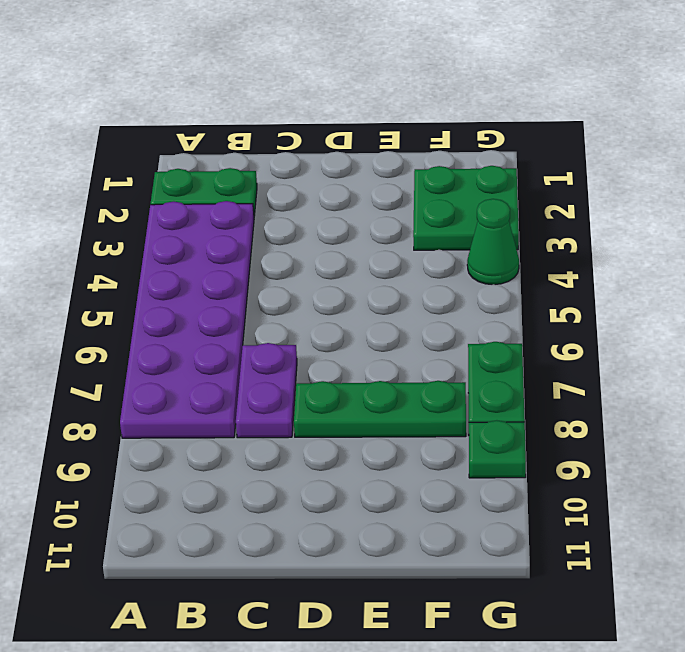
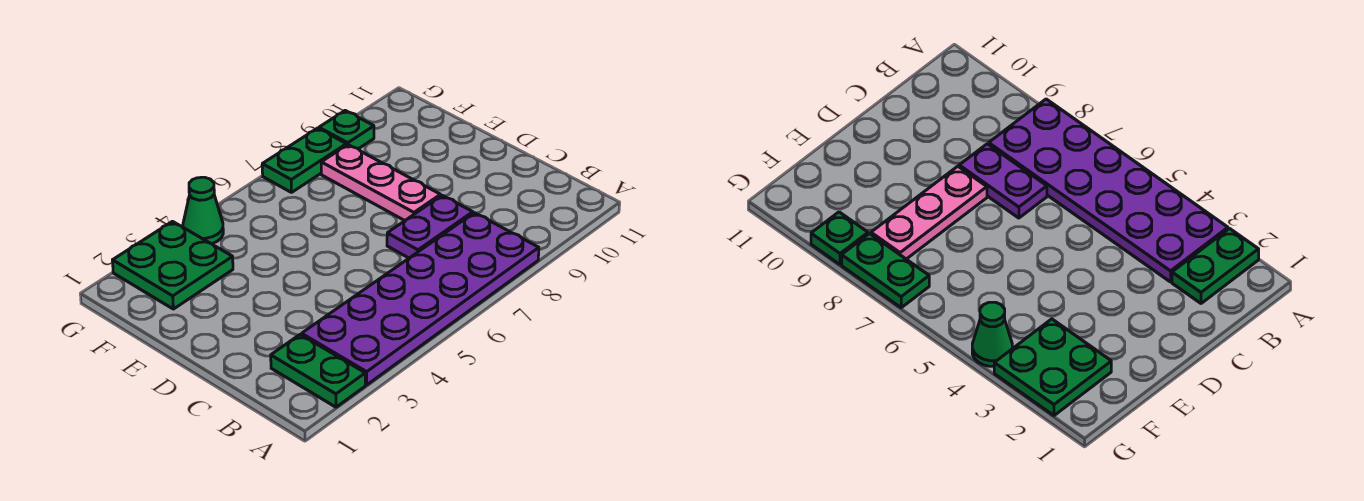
green plate D8:F8 level 1 -> pink plate D8:F8 level 1

